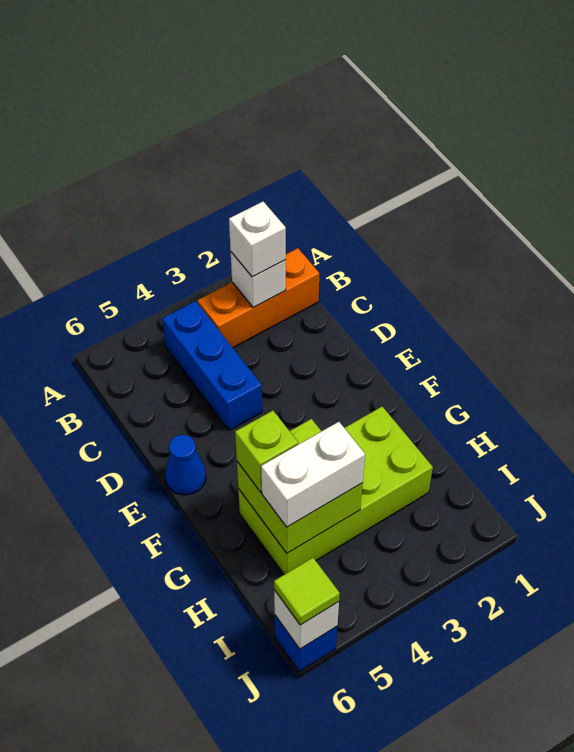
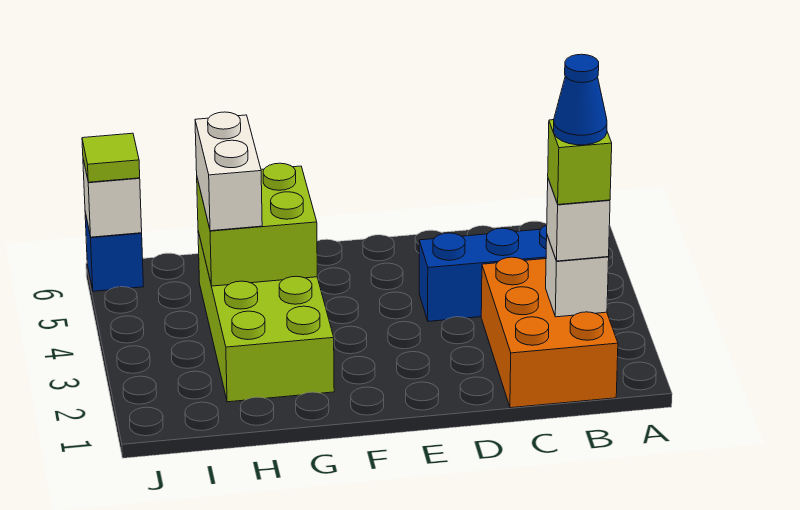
orange brick B1:B3 level 1 -> orange brick B1:C3 level 1
blue cone E6 level 1 -> blue cone B2 level 5
lime brick G5 level 3 -> lime brick B2 level 4

